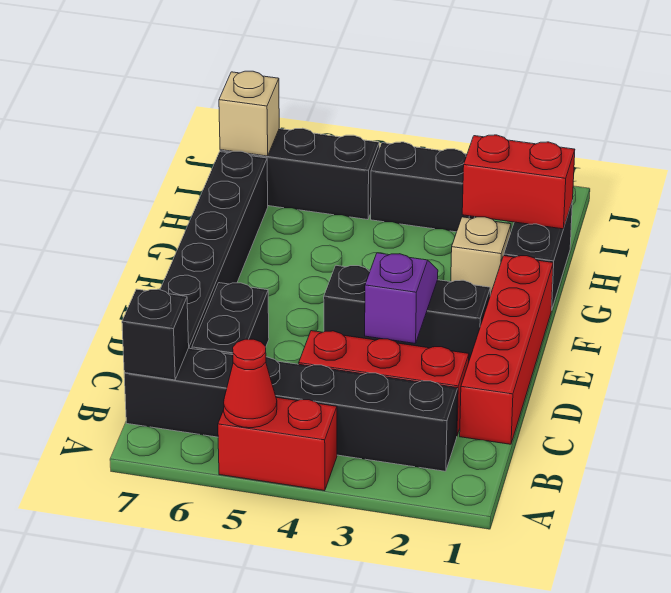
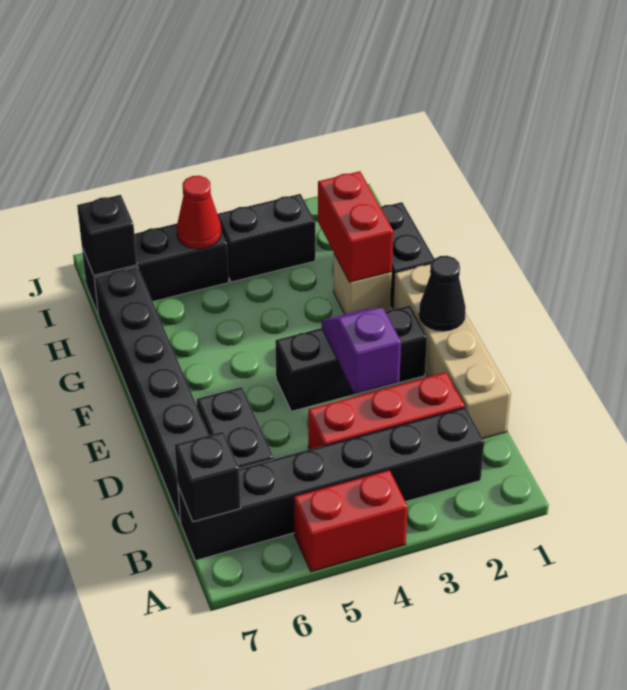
red cone A5 level 2 -> red cone I5 level 2
red brick C1:F1 level 1 -> tan brick C1:F1 level 1
none -> black cone E1 level 2
red brick H1:H2 level 2 -> red brick G2:H2 level 2
tan brick I7 level 2 -> black brick I7 level 2

